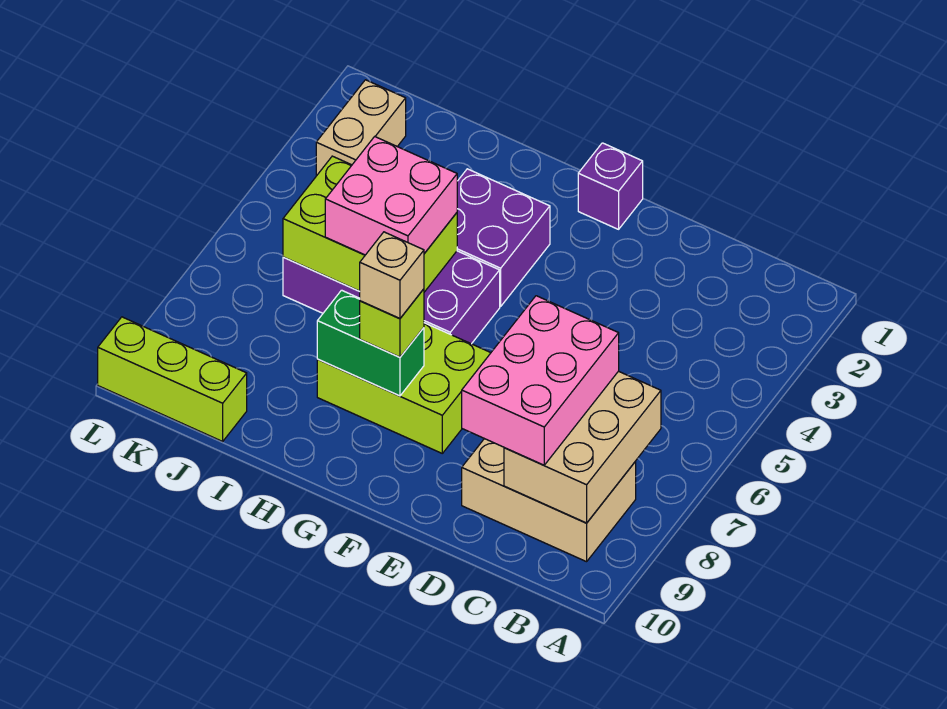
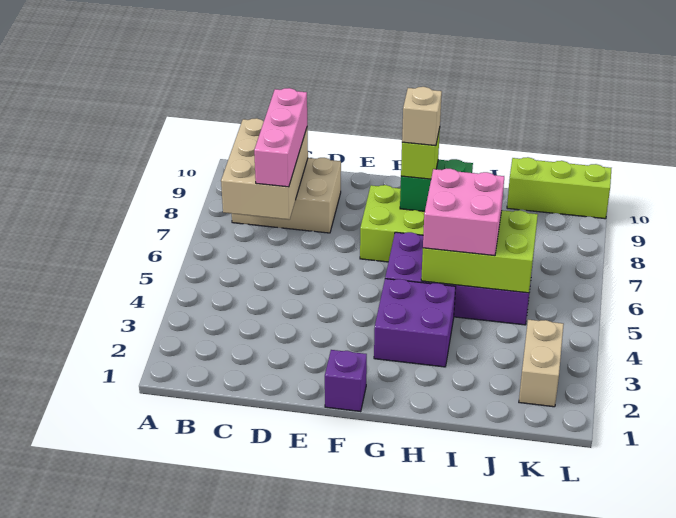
pink brick C7:D9 level 3 -> pink brick C7:C9 level 3

